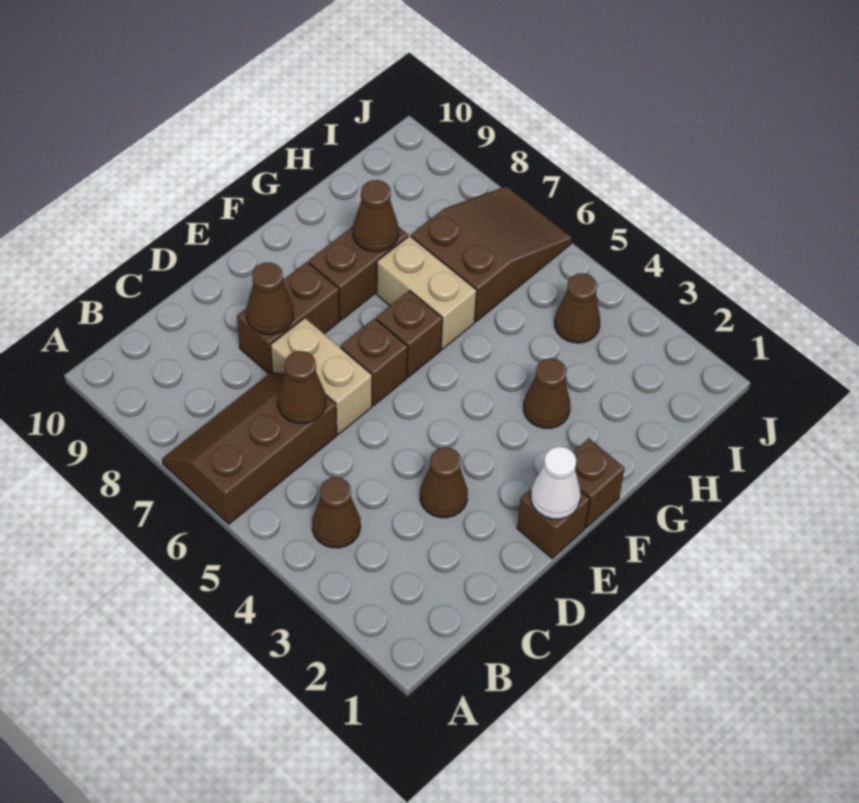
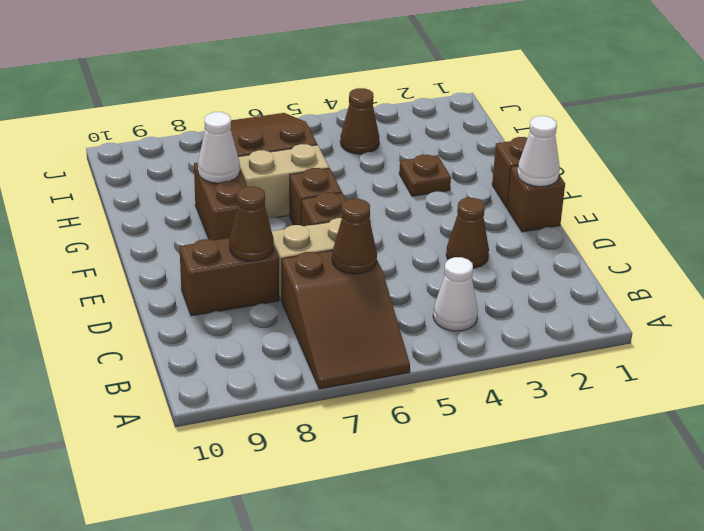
brown slope A6:C7 level 1 top 6 -> brown slope A6:C7 level 1 top C
brown cone B4 level 1 -> white cone B4 level 1
brown brick D8:E8 level 1 -> brown brick D8:D9 level 1
brown cone G3 level 1 -> brown plate G3 level 1
brown cone G8 level 2 -> white cone G8 level 2

